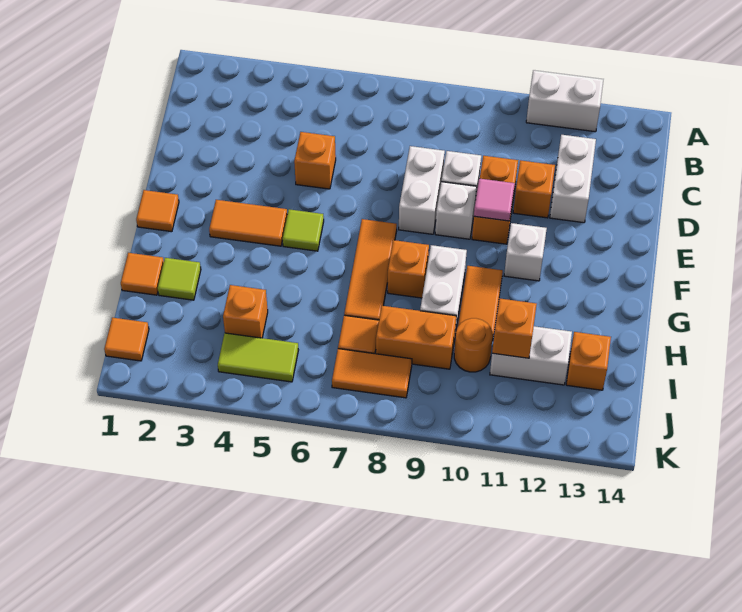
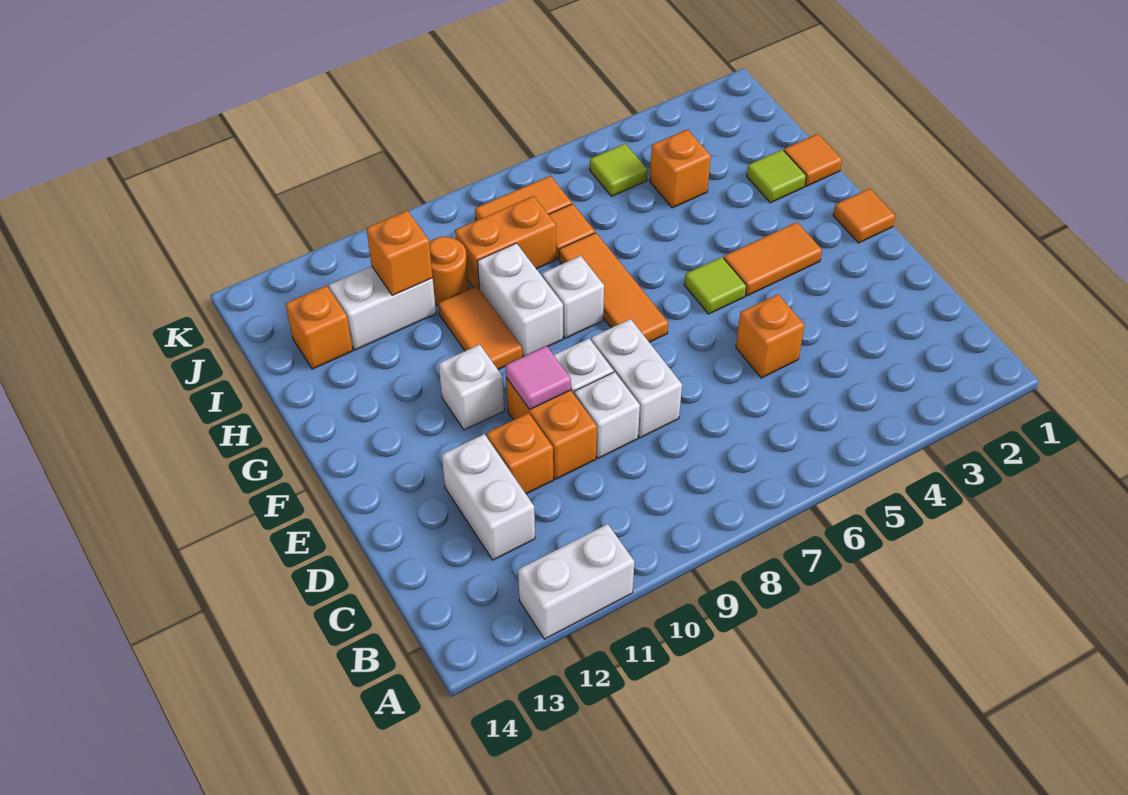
orange brick G8 level 1 -> white brick G8 level 1
orange tile J1 level 1 -> none
lime tile J4:J5 level 1 -> lime tile J5 level 1

